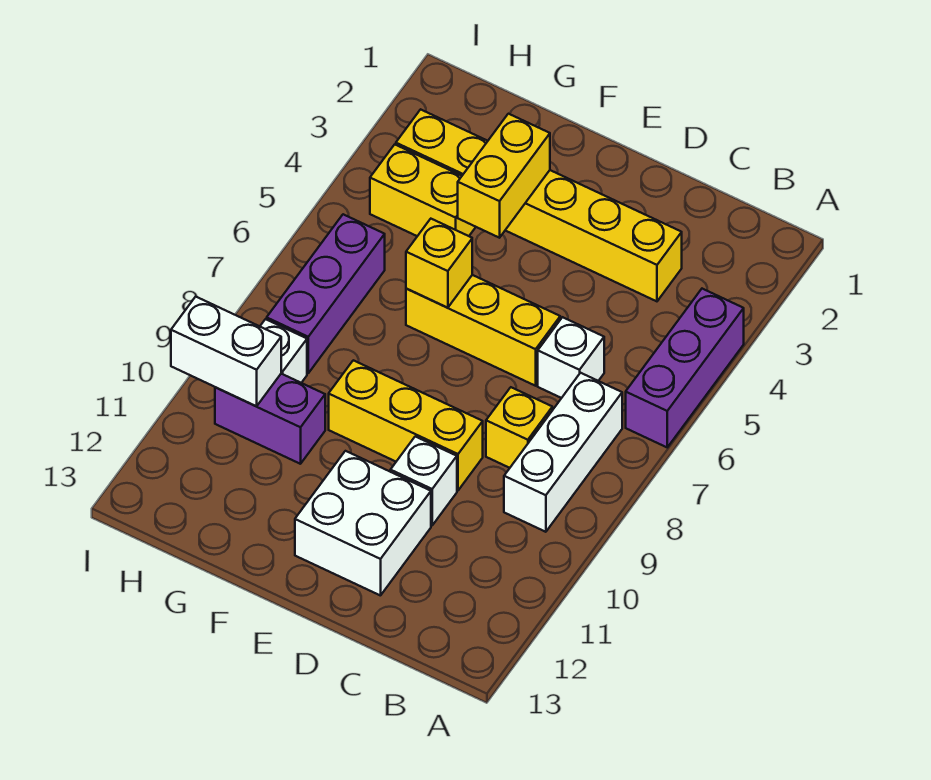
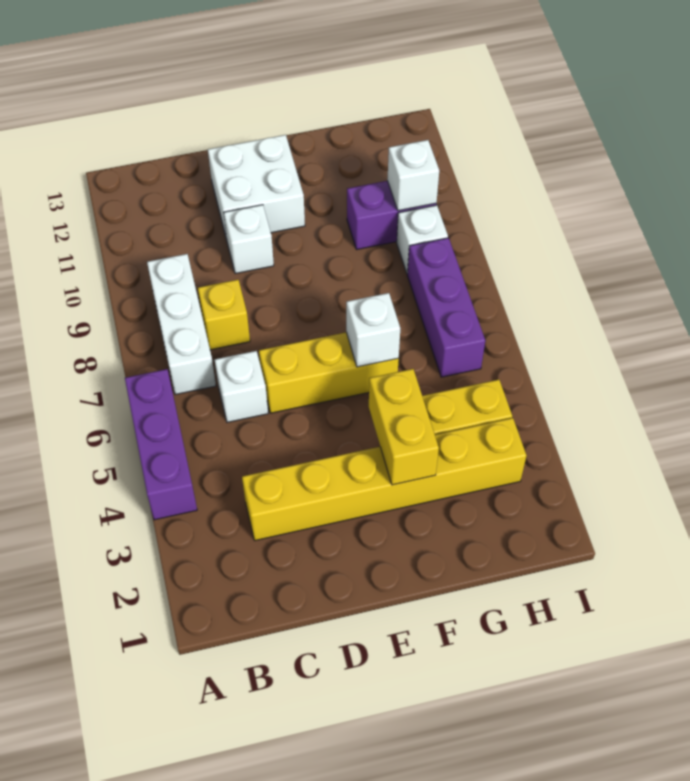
yellow brick D9:F9 level 1 -> none
yellow brick F6 level 2 -> white brick F6 level 2
white brick H10:I10 level 2 -> white brick H10 level 2

